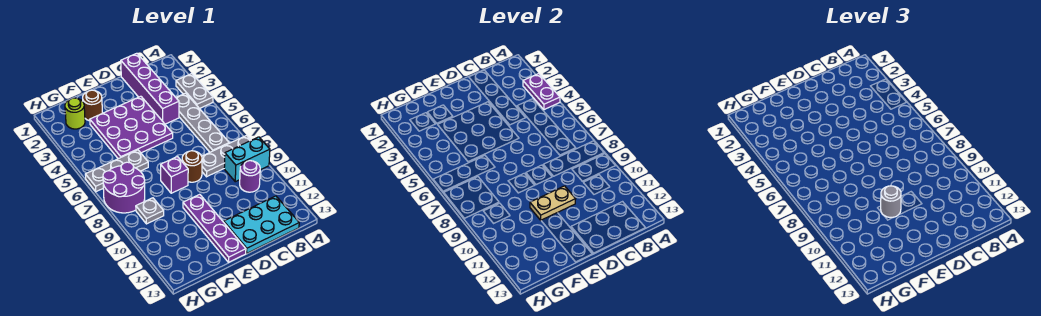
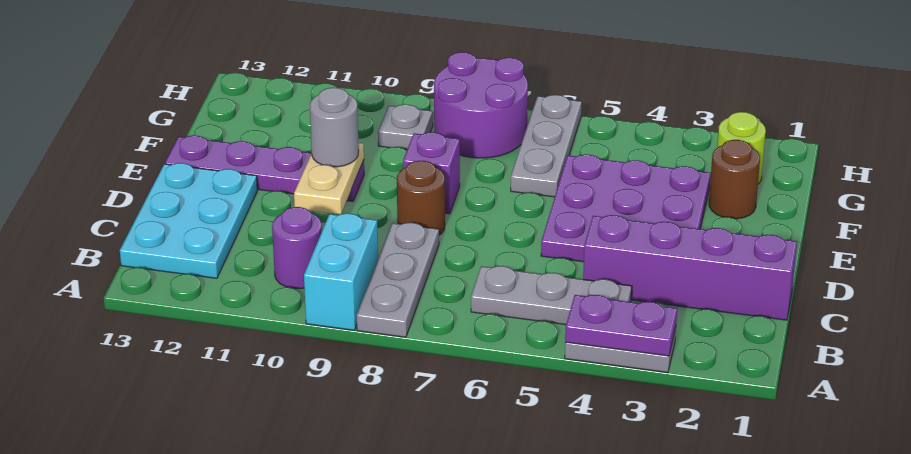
grey plate B4:B7 level 1 -> grey plate B4:B6 level 1

